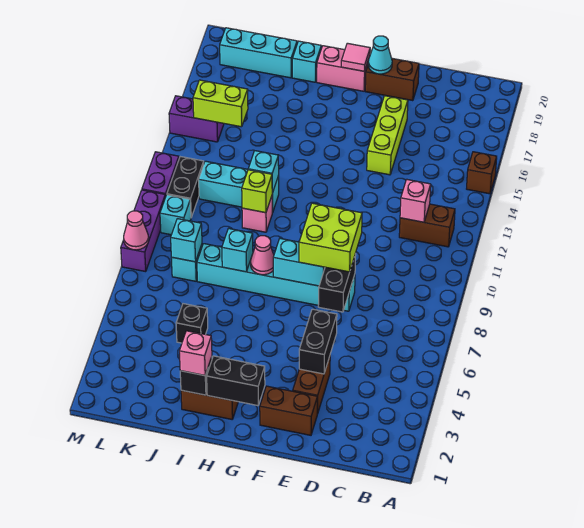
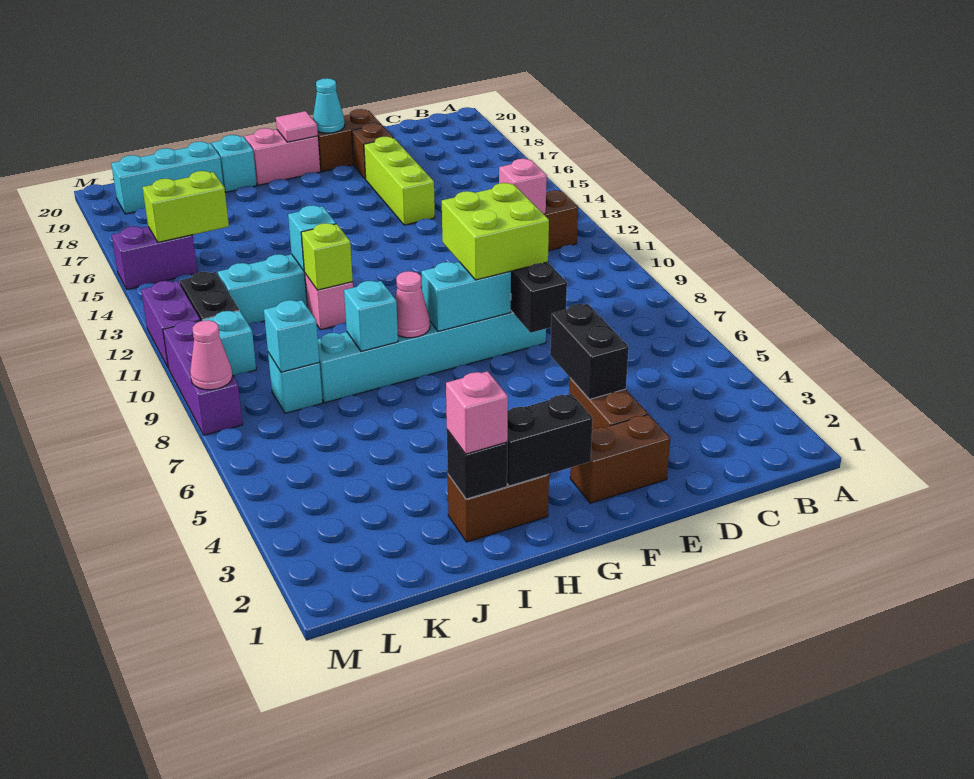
brown brick A15 level 1 -> brown brick E18 level 1
black brick J5 level 1 -> none

